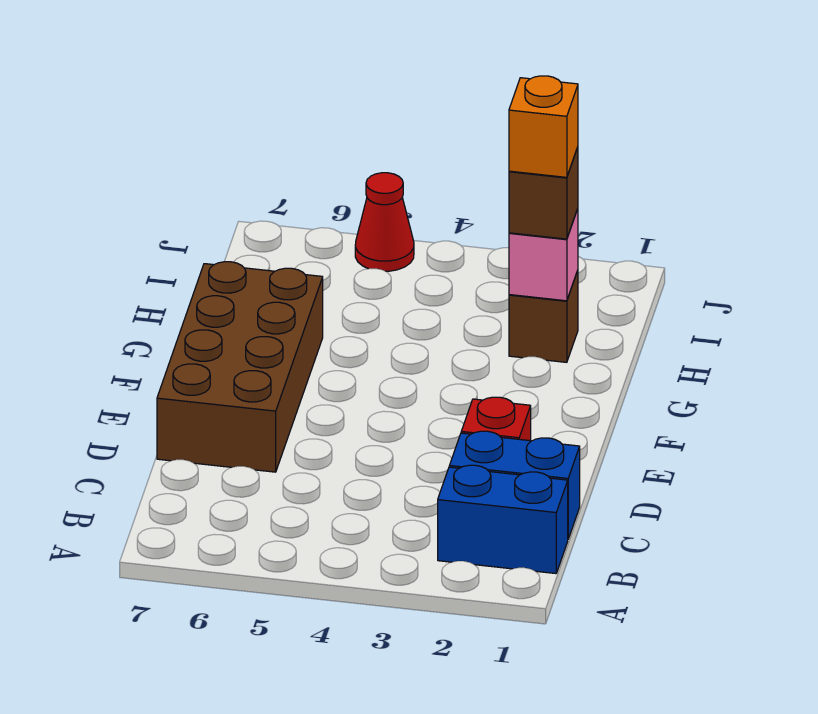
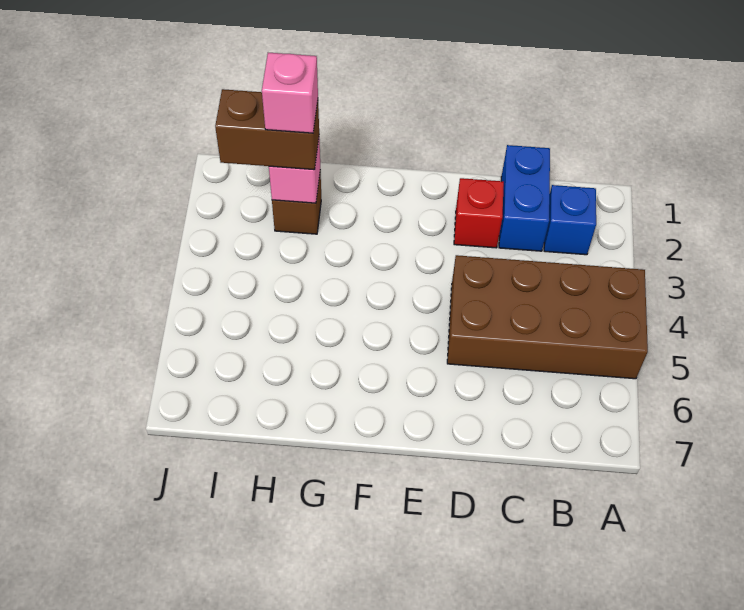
blue brick B1:B2 level 1 -> blue brick B2 level 1
brown brick D6:G7 level 1 -> brown brick A4:D5 level 1
brown brick H2 level 3 -> brown brick H2:I2 level 3
orange brick H2 level 4 -> pink brick H2 level 4
red cone J5 level 1 -> none

